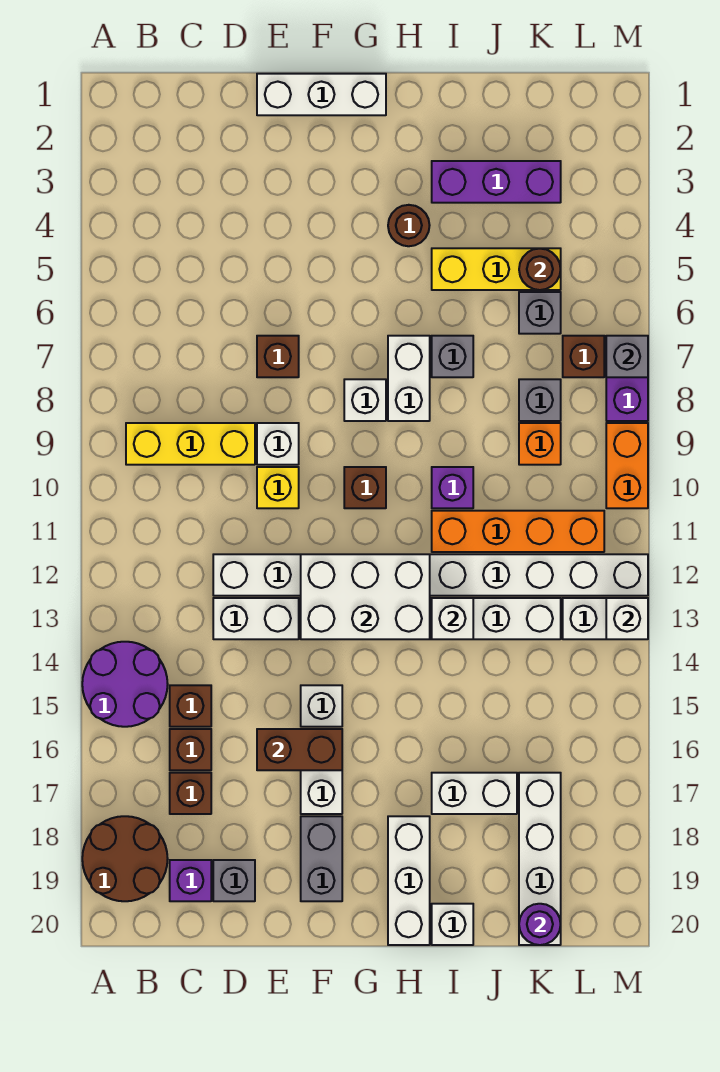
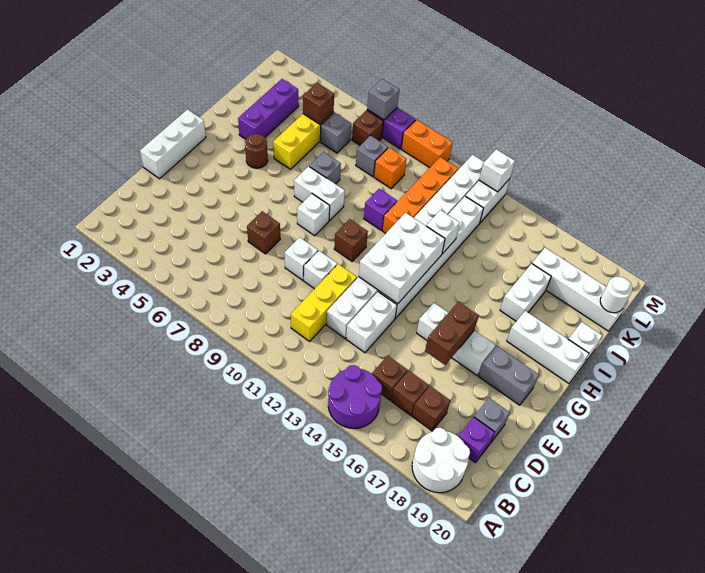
brown round brick A18:B19 level 1 -> white round brick A18:B19 level 1
yellow brick B9:D9 level 1 -> yellow brick C11:E11 level 1
yellow brick E10 level 1 -> white brick E10 level 1
brown round brick K5 level 2 -> brown brick K5 level 2
purple round brick K20 level 2 -> white round brick K20 level 2

